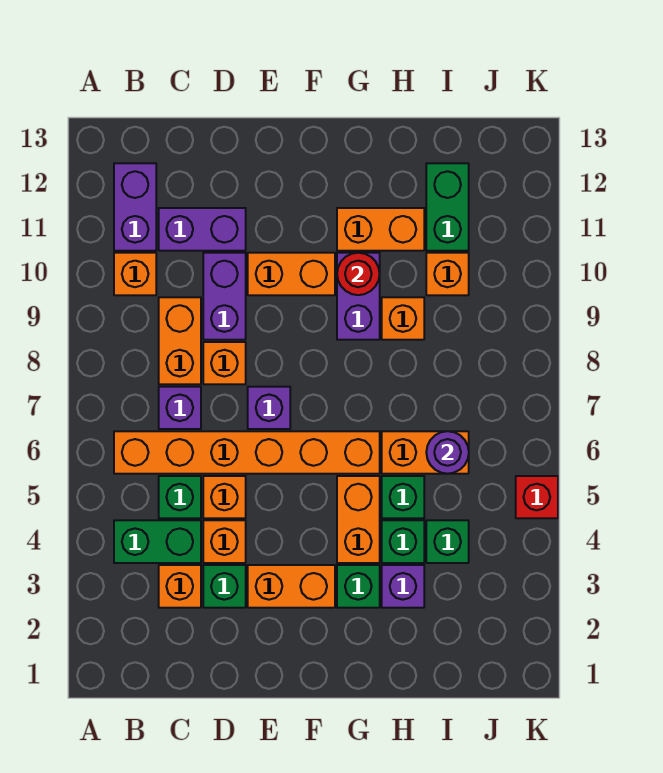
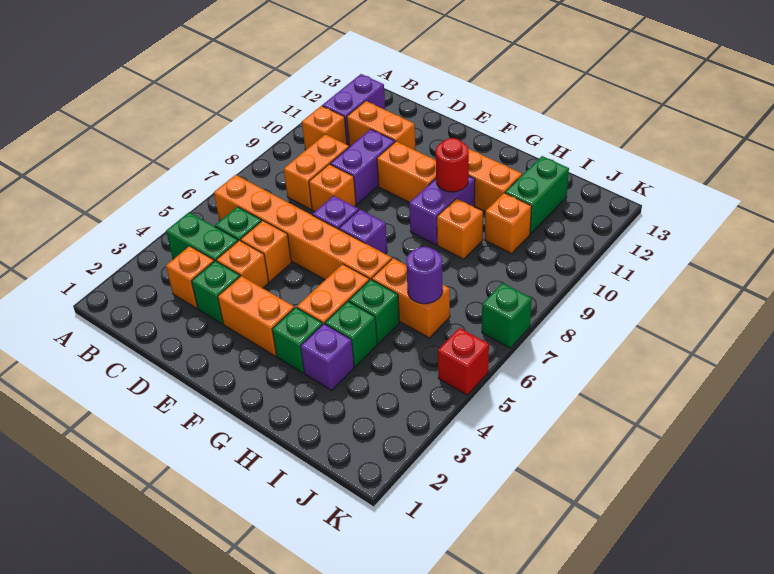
purple brick C7 level 1 -> purple brick F7 level 1
purple brick C11:D11 level 1 -> orange brick C11:D11 level 1
green brick I4 level 1 -> green brick K7 level 1

